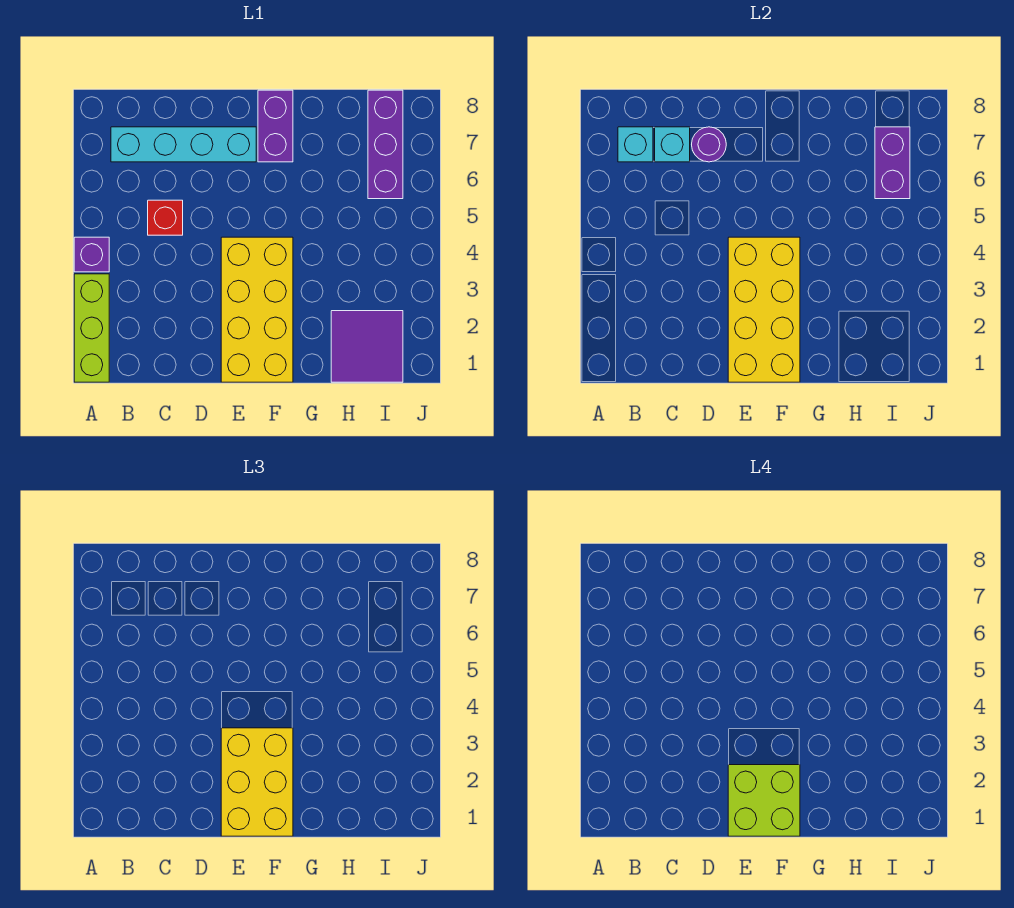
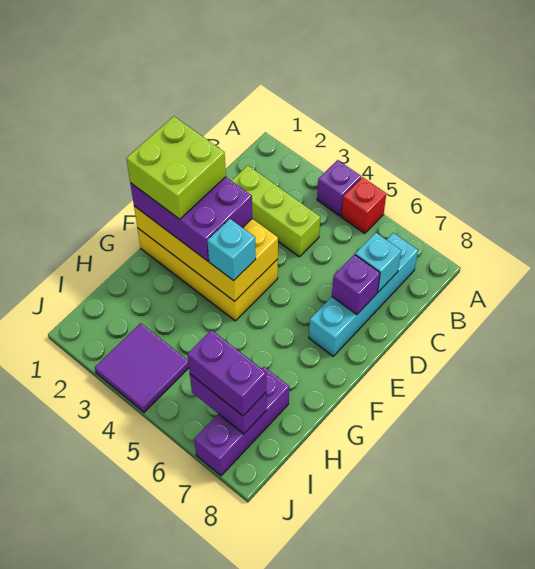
lime brick A1:A3 level 1 -> lime brick C2:C4 level 1
cyan brick B7 level 2 -> cyan brick F4 level 3
red brick C5 level 1 -> red brick A5 level 1
purple round brick D7 level 2 -> purple brick D7 level 2
yellow brick E1:F3 level 3 -> purple brick E1:F3 level 3
purple brick F7:F8 level 1 -> purple brick I6:I7 level 3
purple tile H1:I2 level 1 -> purple tile I3:J4 level 1
purple brick I6:I8 level 1 -> purple brick H7:J7 level 1

